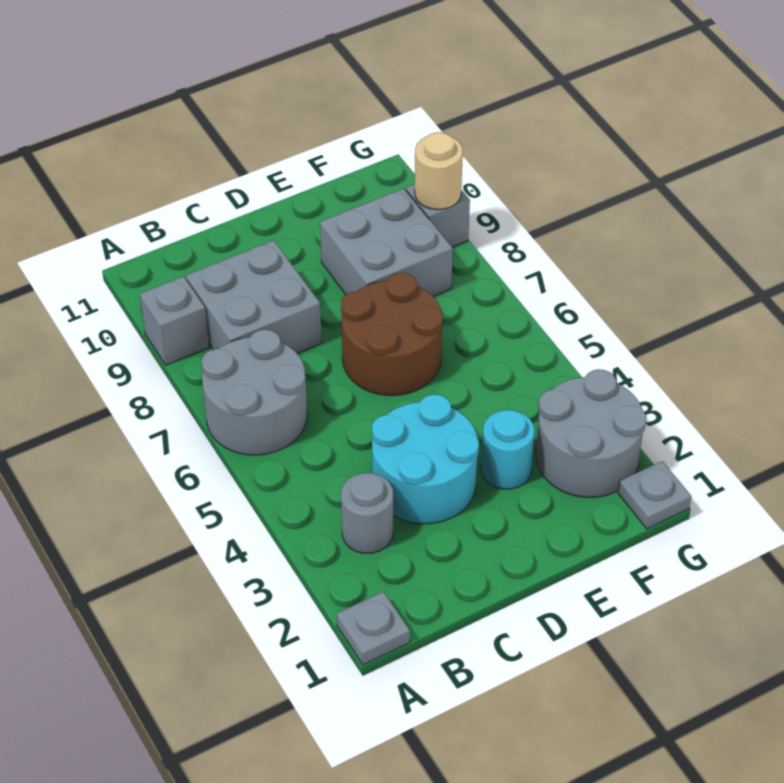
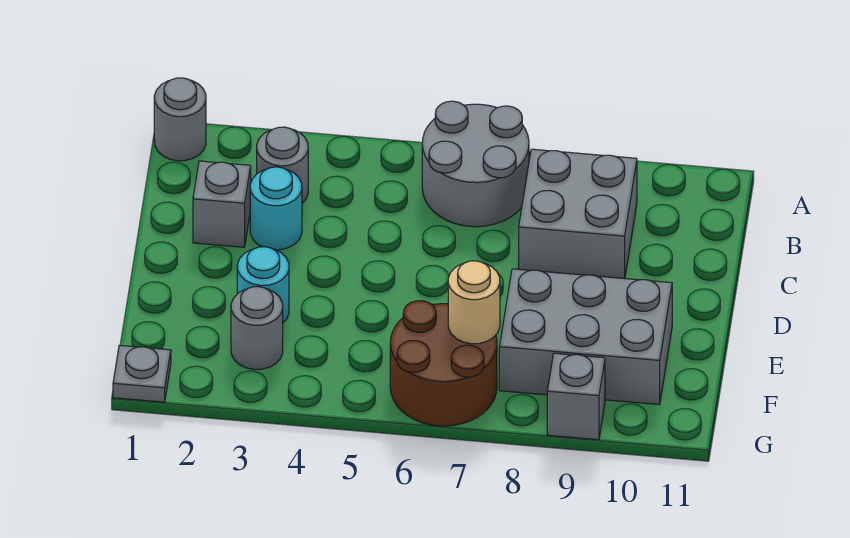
grey plate A1 level 1 -> grey round brick A1 level 1
grey brick A9 level 1 -> grey brick C2 level 1
cyan round brick C3:D4 level 1 -> cyan round brick C3 level 1
brown round brick D6:E7 level 1 -> brown round brick F6:G7 level 1
grey brick E8:F9 level 1 -> grey brick E8:F10 level 1
grey round brick F2:G3 level 1 -> grey round brick F3 level 1
tan round brick G9 level 2 -> tan round brick F7 level 2

